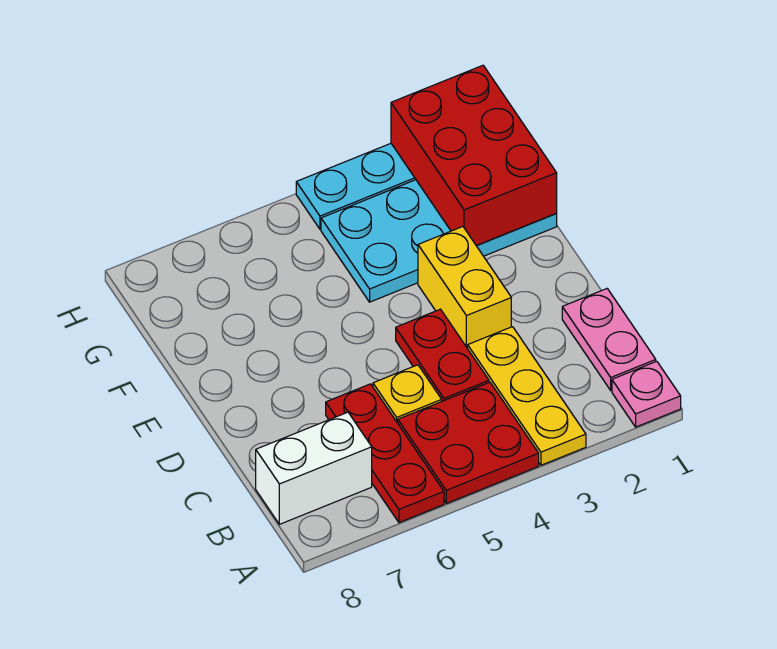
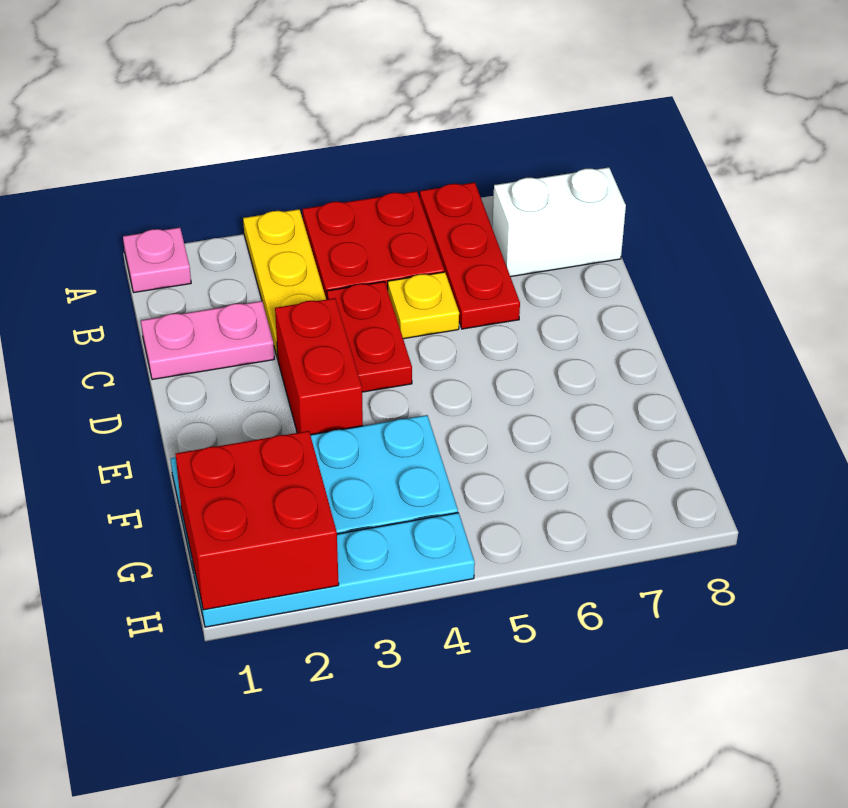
pink plate B1:C1 level 1 -> pink plate C1:C2 level 1
yellow brick D3:E3 level 1 -> red brick D3:E3 level 1
red brick F1:H2 level 2 -> red brick G1:H2 level 2

